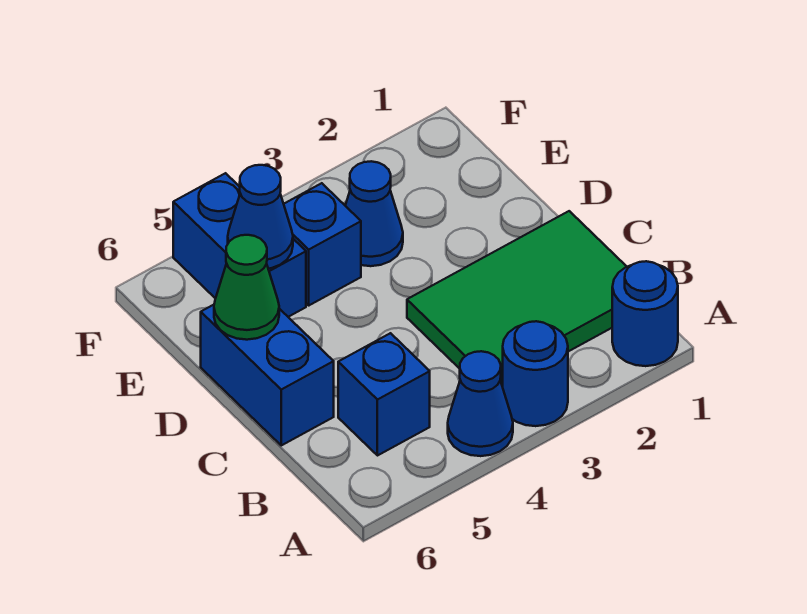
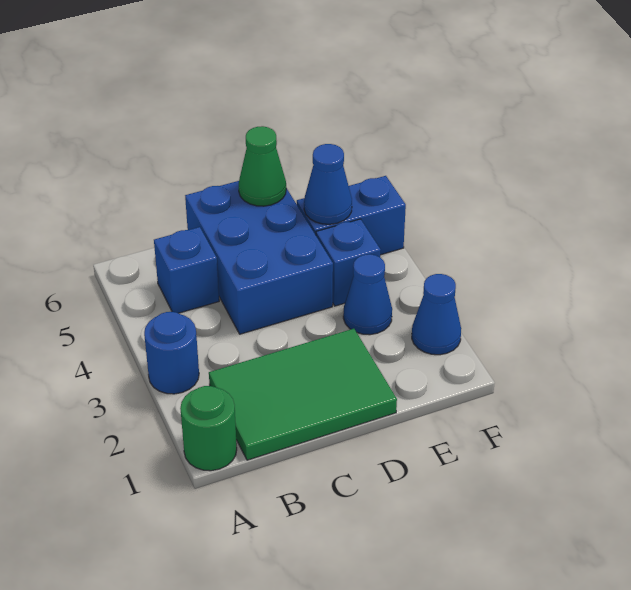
blue round brick A1 level 1 -> green round brick A1 level 1
blue cone A4 level 1 -> blue cone F2 level 1
green tile B1:C3 level 1 -> green tile B1:D2 level 1
blue brick C6:D6 level 1 -> blue brick C4:D6 level 1

